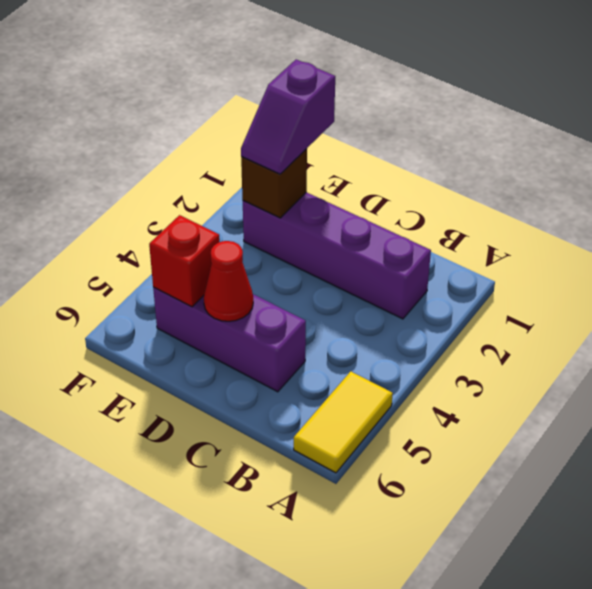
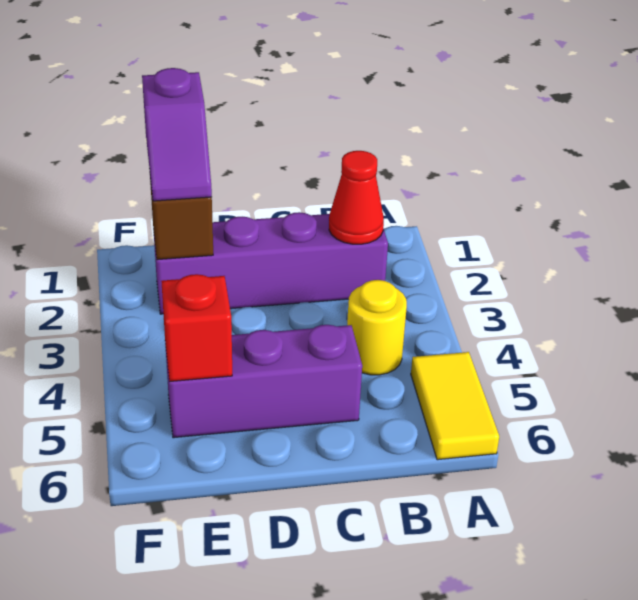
none -> yellow round brick B4 level 1
red cone D5 level 2 -> red cone B2 level 2

